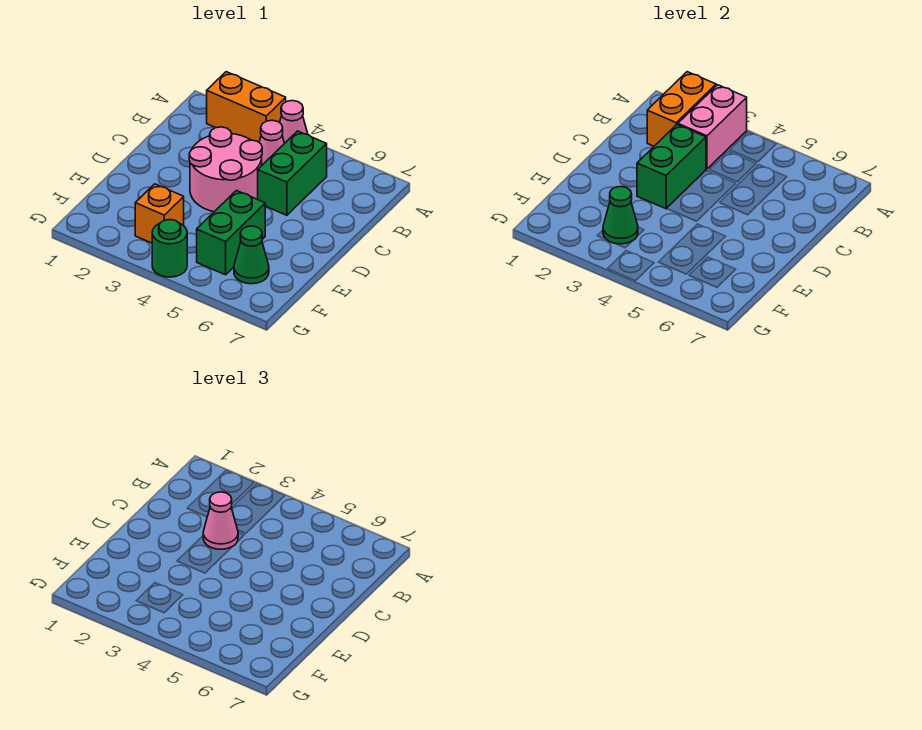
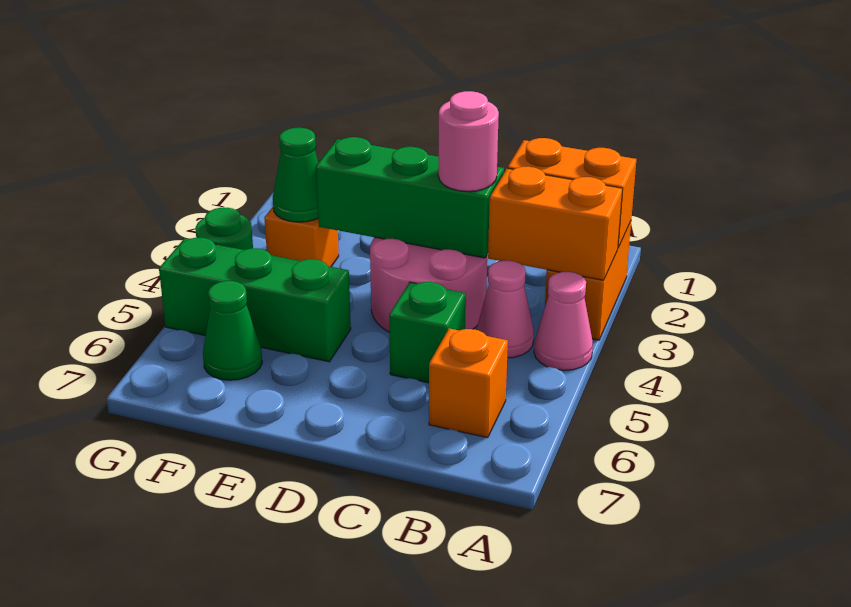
pink brick A3:B3 level 2 -> orange brick A3:B3 level 2
green brick B5:C5 level 1 -> green brick C5 level 1
none -> orange brick B6 level 1
green brick C3:D3 level 2 -> green brick C3:E3 level 2
pink cone C3 level 3 -> pink round brick C3 level 3
green brick E5:F5 level 1 -> green brick E5:G5 level 1

